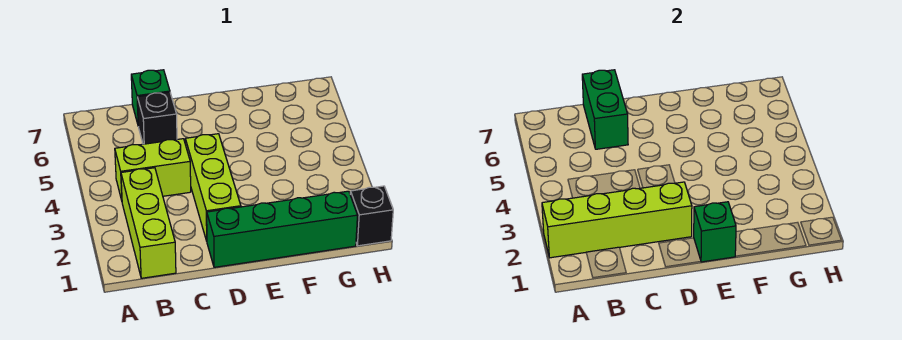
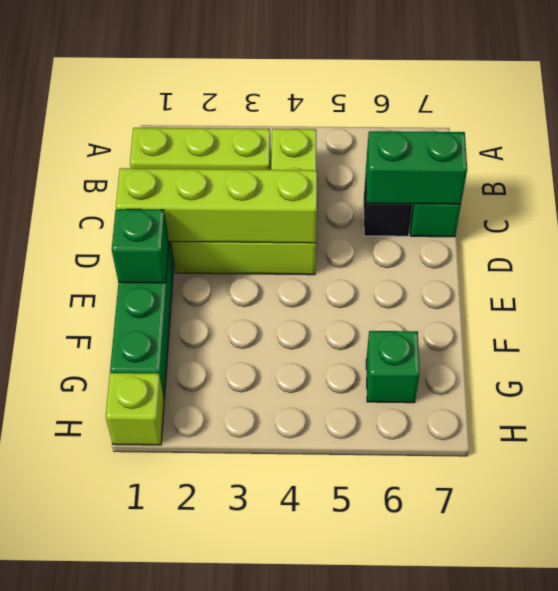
lime brick A2:D2 level 2 -> lime brick D1:D4 level 2
none -> green brick G6 level 1
black brick H1 level 1 -> lime brick H1 level 1

